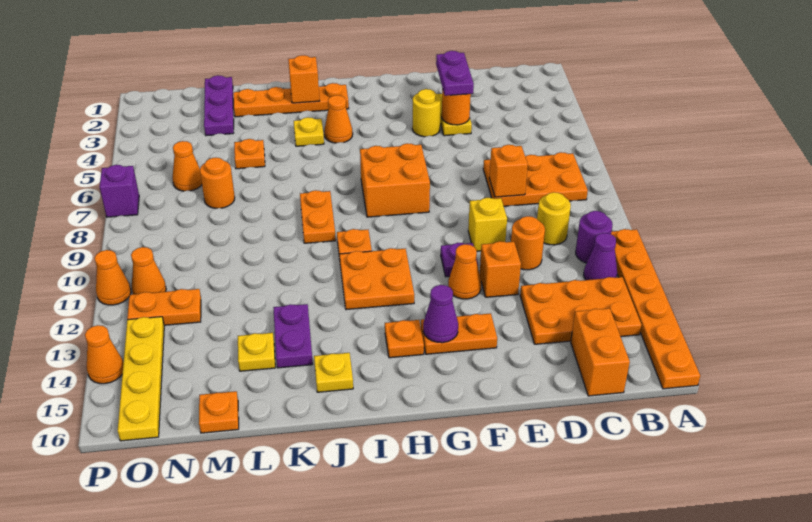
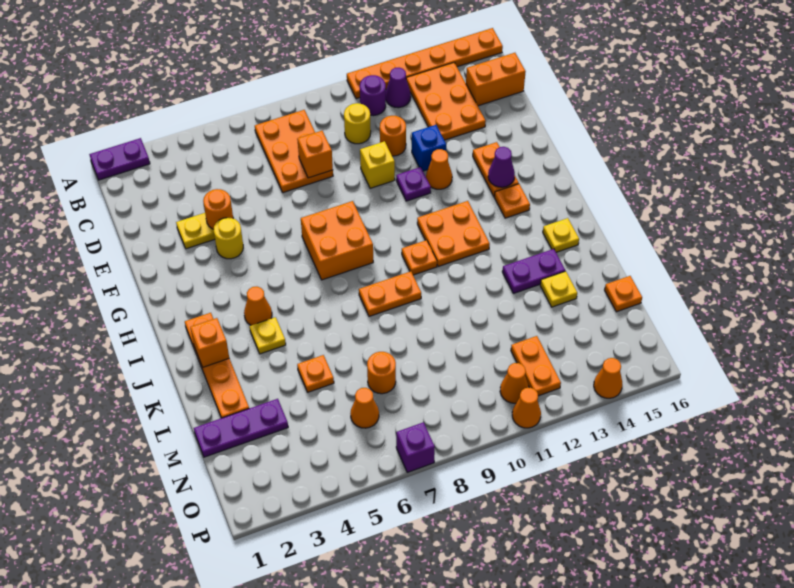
purple plate E3:E4 level 3 -> purple plate A1:A2 level 1
orange brick E12 level 1 -> blue brick E12 level 1
yellow plate O13:O16 level 1 -> none

